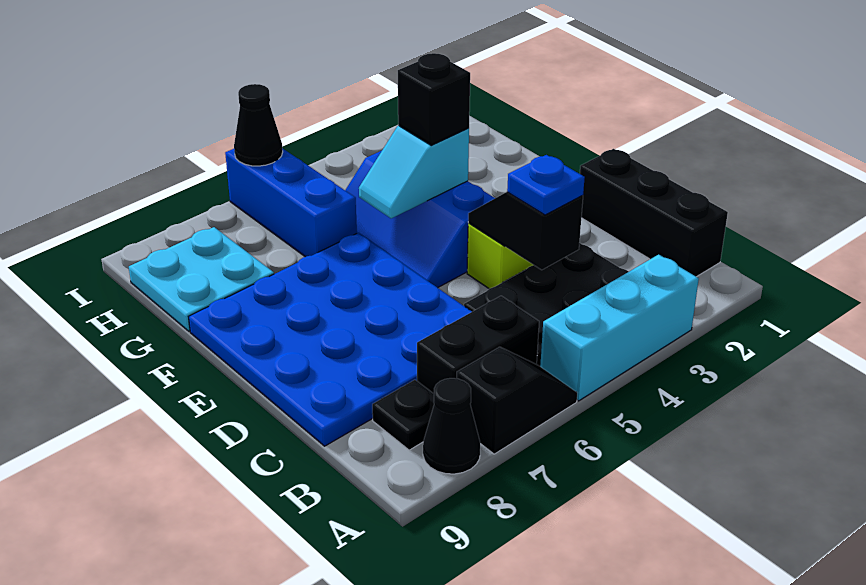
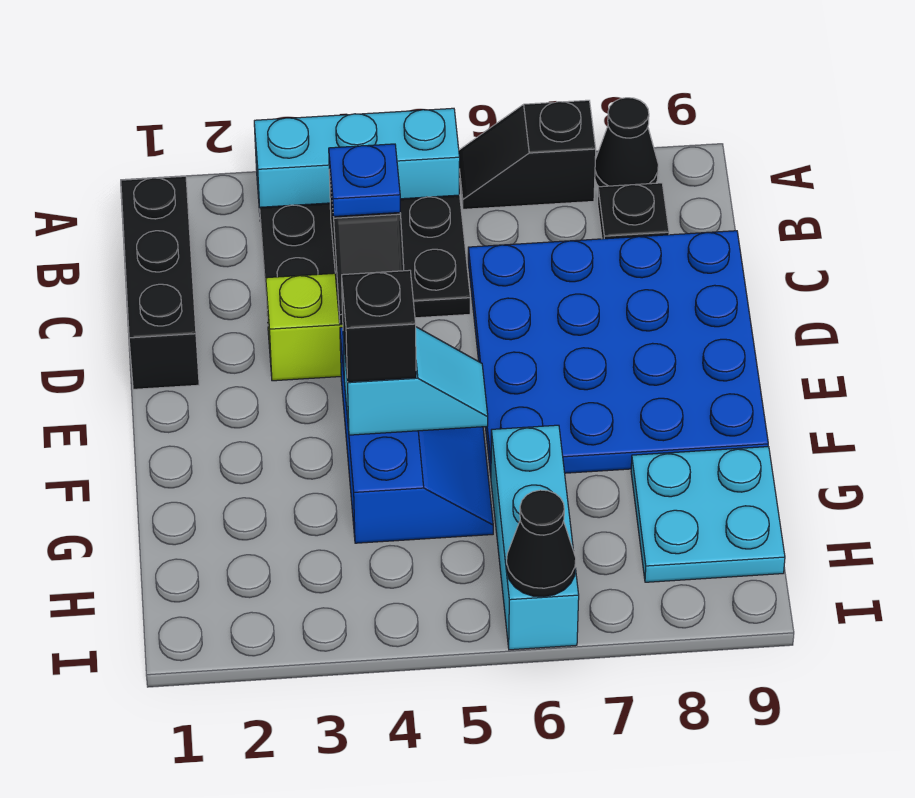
black brick B6:B7 level 1 -> none
blue brick G6:I6 level 1 -> cyan brick G6:I6 level 1

